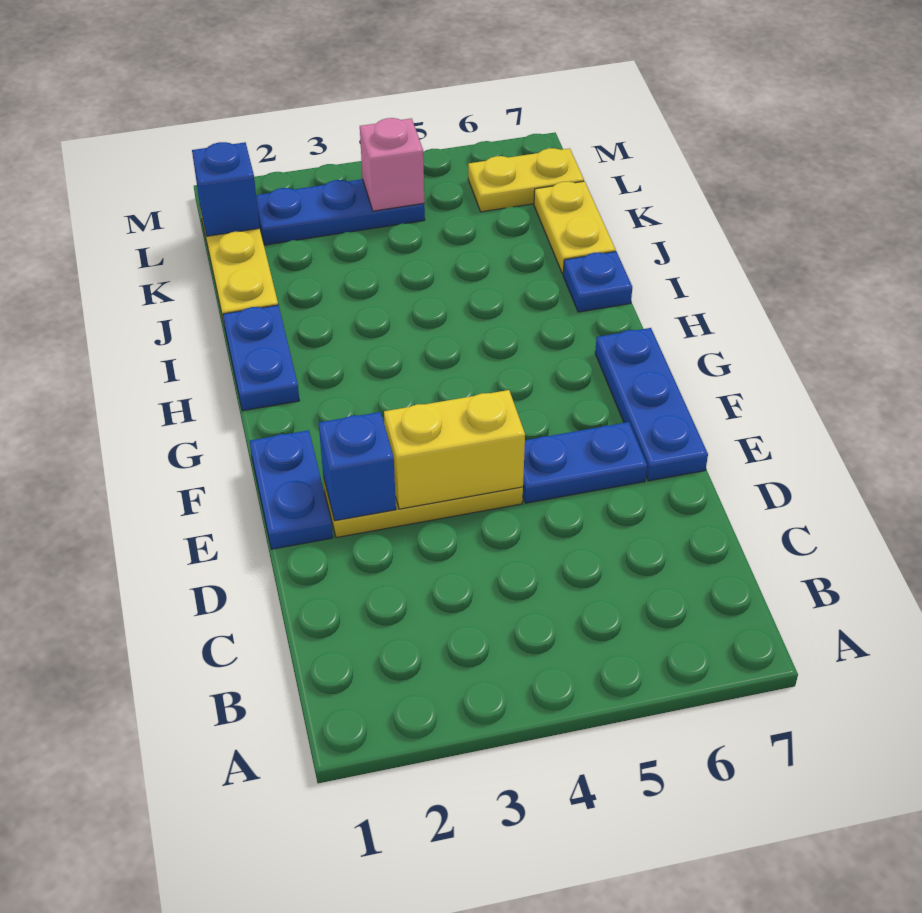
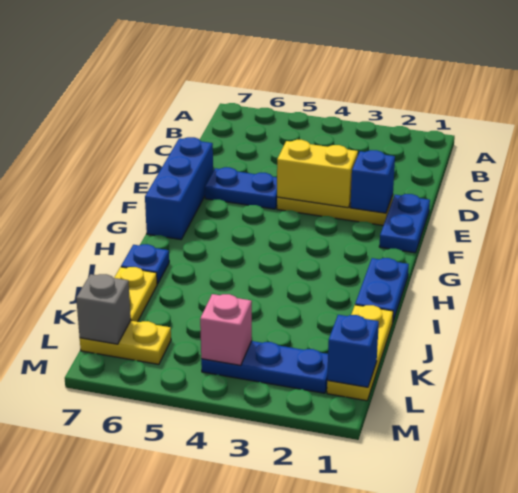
blue plate E7:G7 level 1 -> blue brick E7:G7 level 1
none -> grey brick L7 level 2

